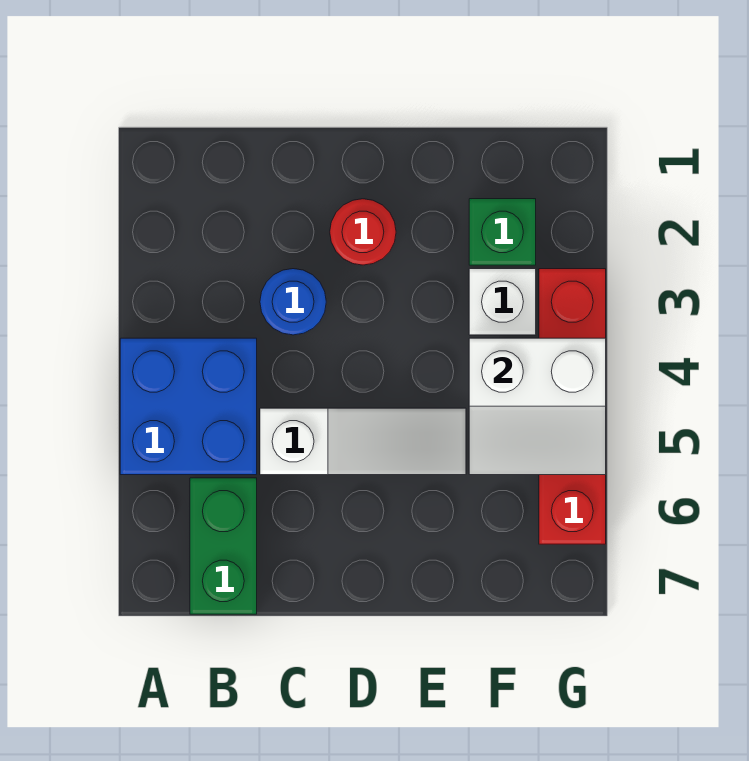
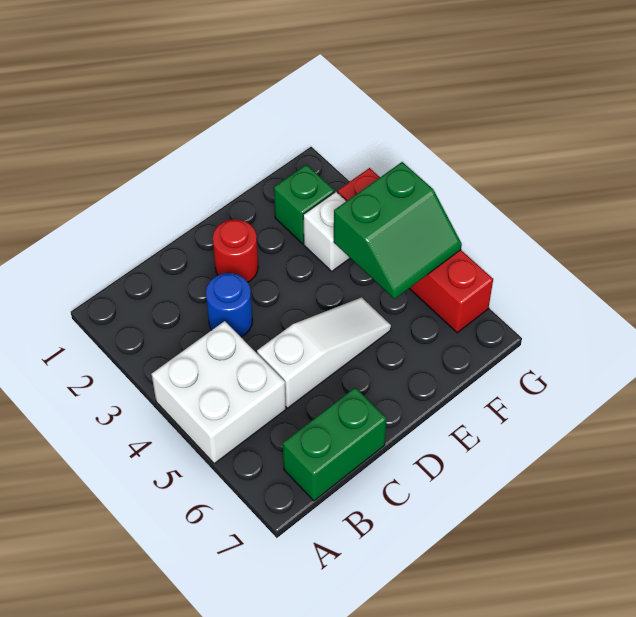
blue brick A4:B5 level 1 -> white brick A4:B5 level 1
green brick B6:B7 level 1 -> green brick B7:C7 level 1
white slope F4:G5 level 2 top 4 -> green slope F4:G5 level 2 top 4

